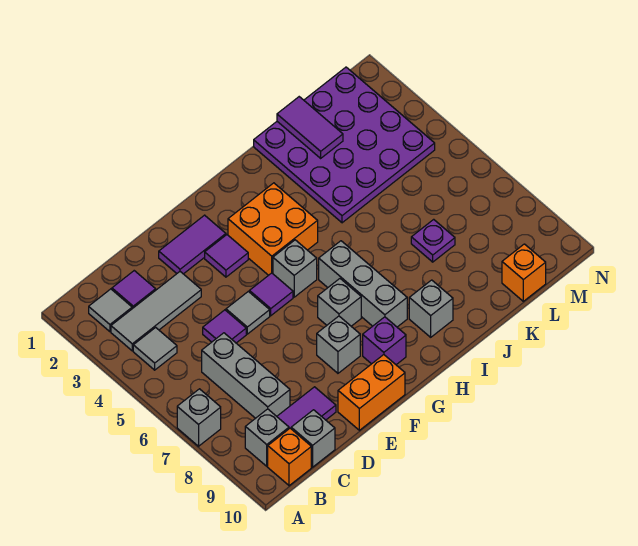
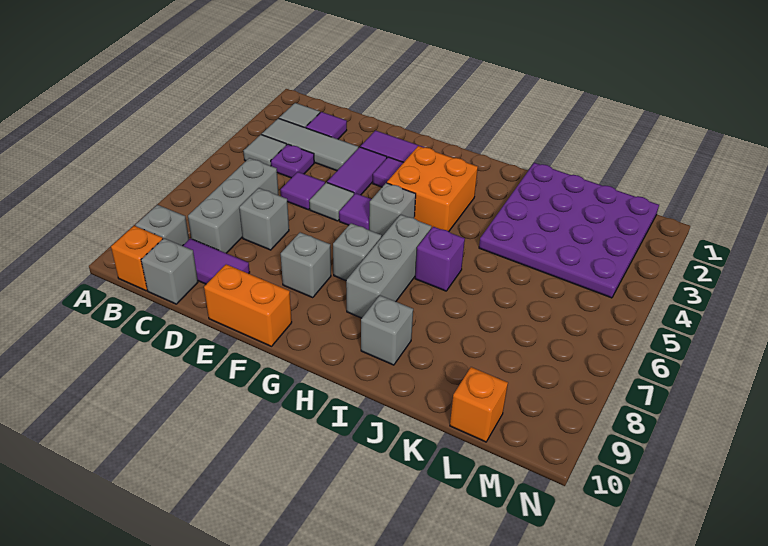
grey brick A7 level 1 -> grey brick D7 level 1
purple brick G9 level 1 -> purple brick I6 level 1
purple tile K1:K2 level 2 -> purple tile E3:E4 level 1
purple plate K7 level 1 -> purple plate C4 level 1

